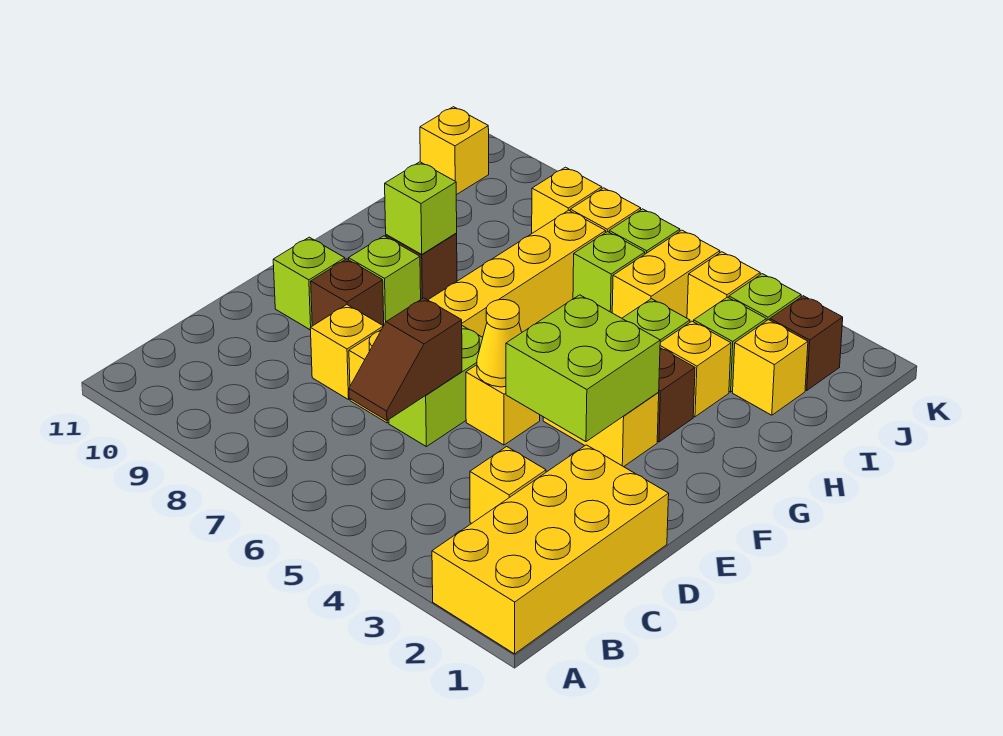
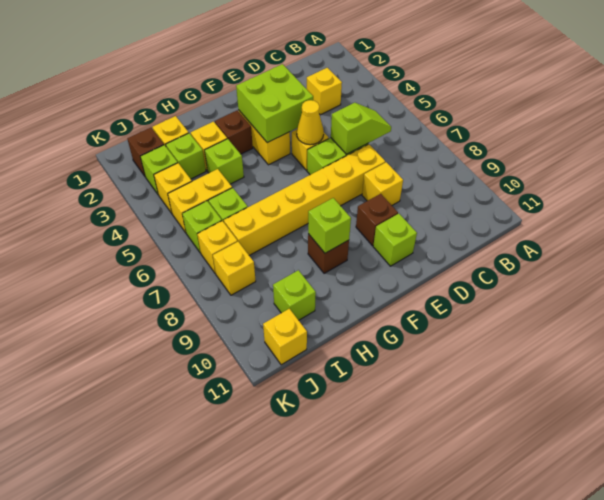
yellow brick A1:D2 level 1 -> none
brown slope C6:D6 level 2 top D -> lime slope C6:D6 level 2 top D
lime brick F9 level 1 -> lime brick I10 level 1

